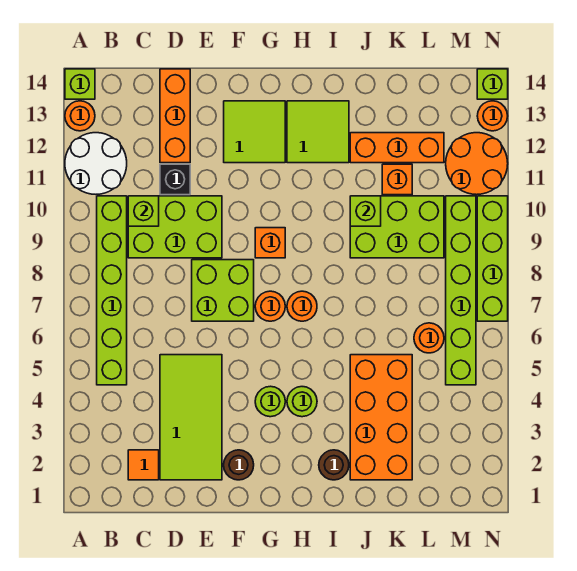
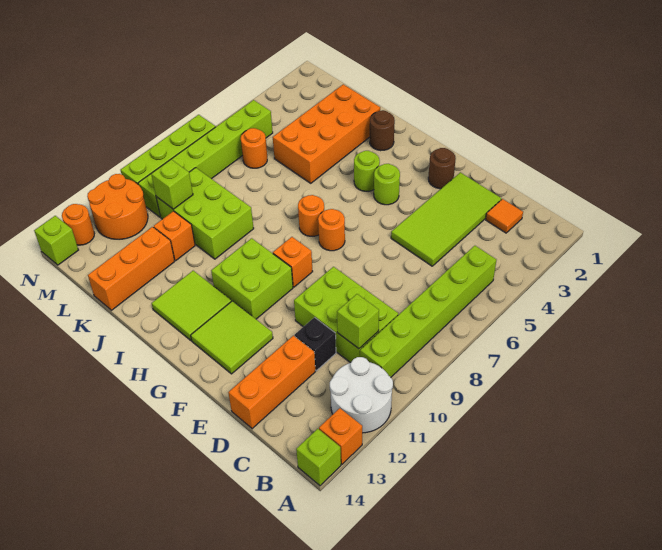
orange round brick A13 level 1 -> orange brick A13 level 1
lime brick E7:F8 level 1 -> lime brick G10:H11 level 1
lime brick J10 level 2 -> lime brick L10 level 2
orange brick J12:L12 level 1 -> orange brick K12:K14 level 1

